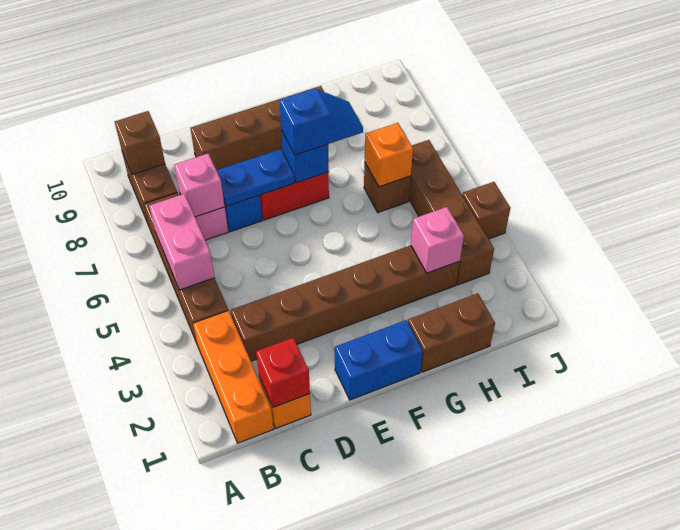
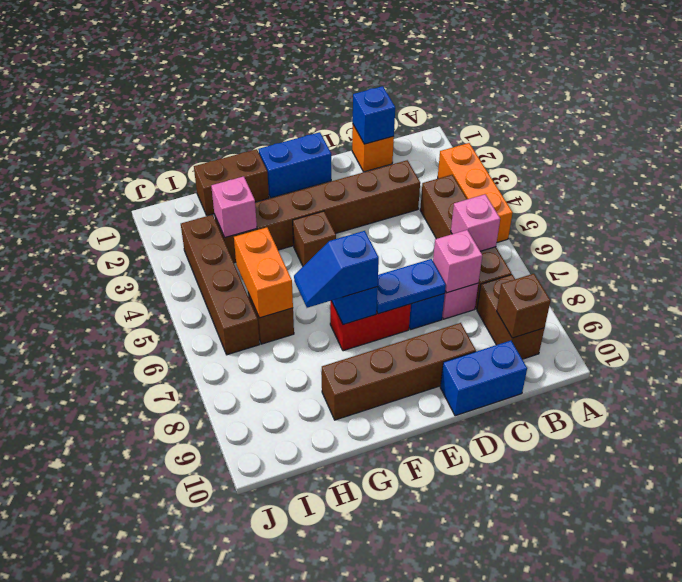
orange brick B1:B3 level 1 -> orange brick A3:A5 level 1
pink brick B5:B6 level 2 -> pink brick B6 level 2
red brick C1 level 2 -> blue brick C1 level 2
none -> blue brick C10:D10 level 1
orange brick H6 level 2 -> orange brick H5:H6 level 2
brown brick J4 level 1 -> brown brick F4 level 1

